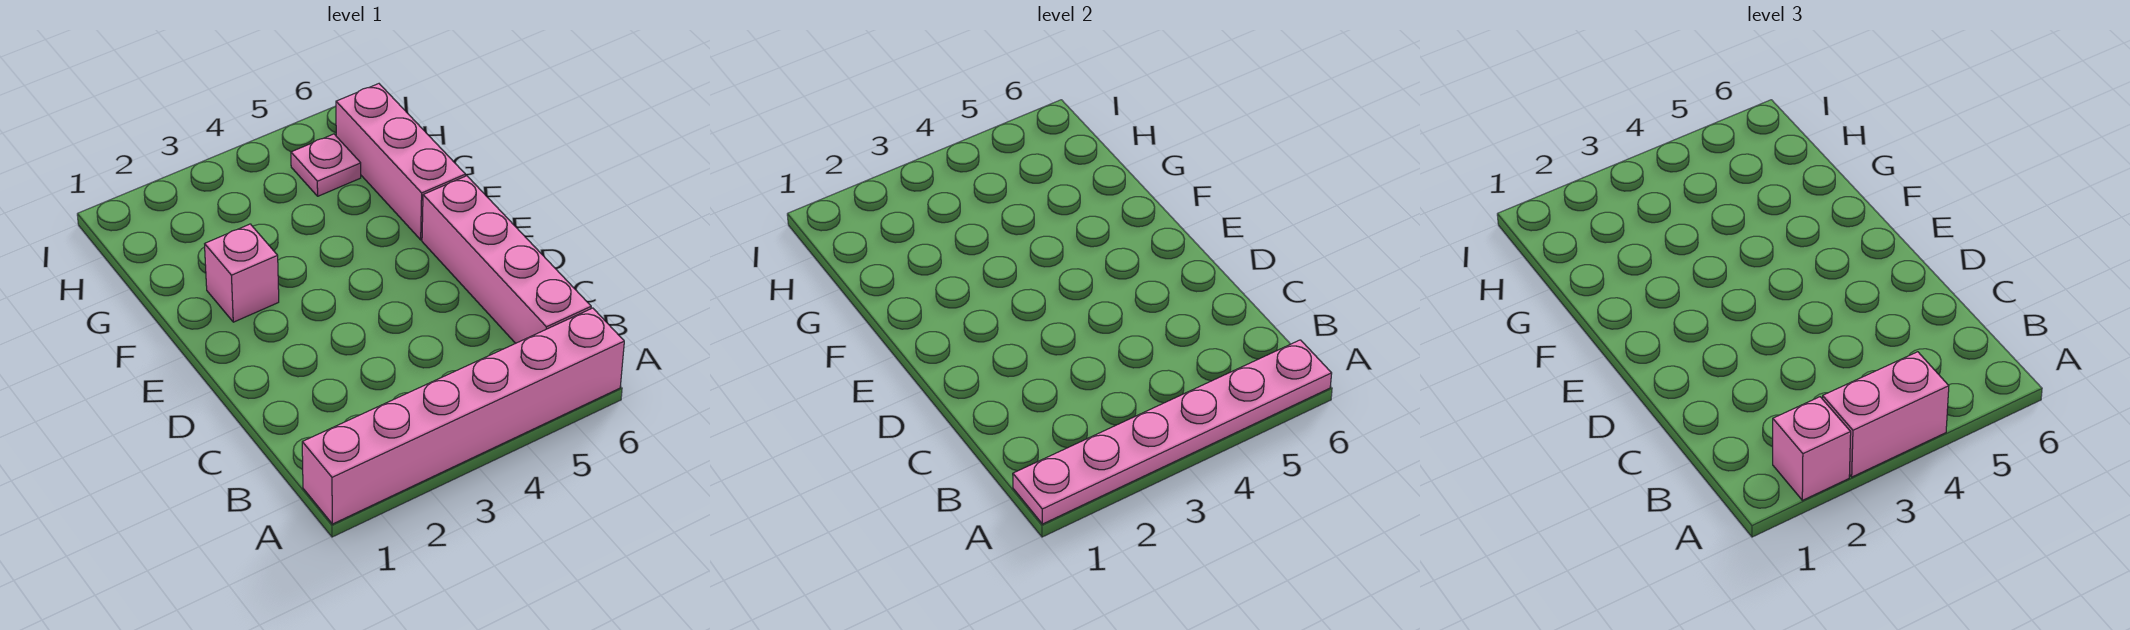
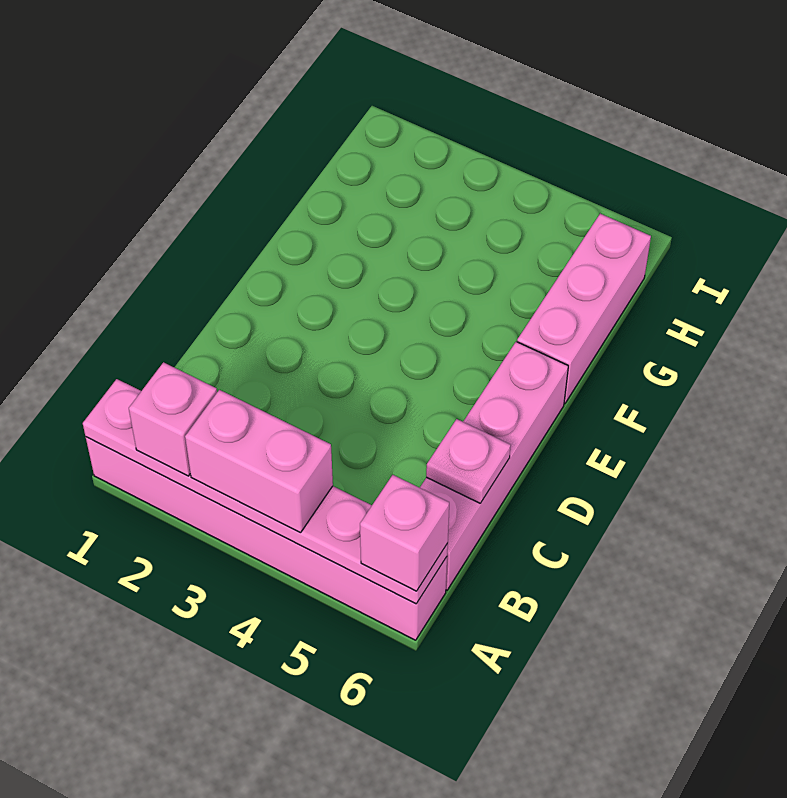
pink brick F2 level 1 -> pink brick A6 level 3
pink plate H5 level 1 -> pink plate C6 level 2

